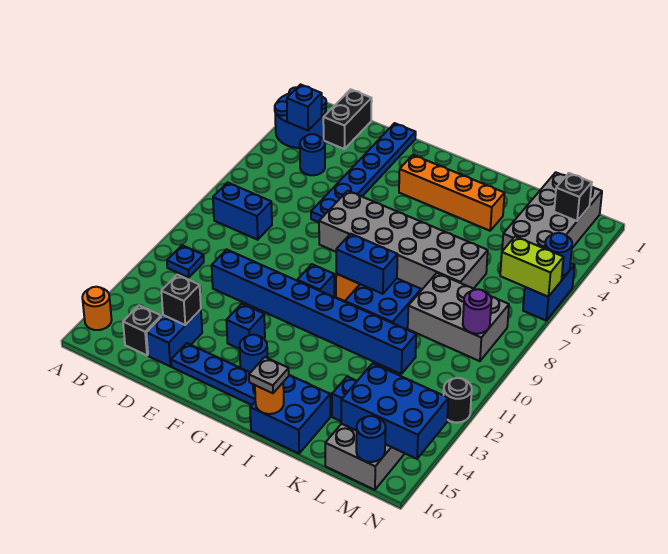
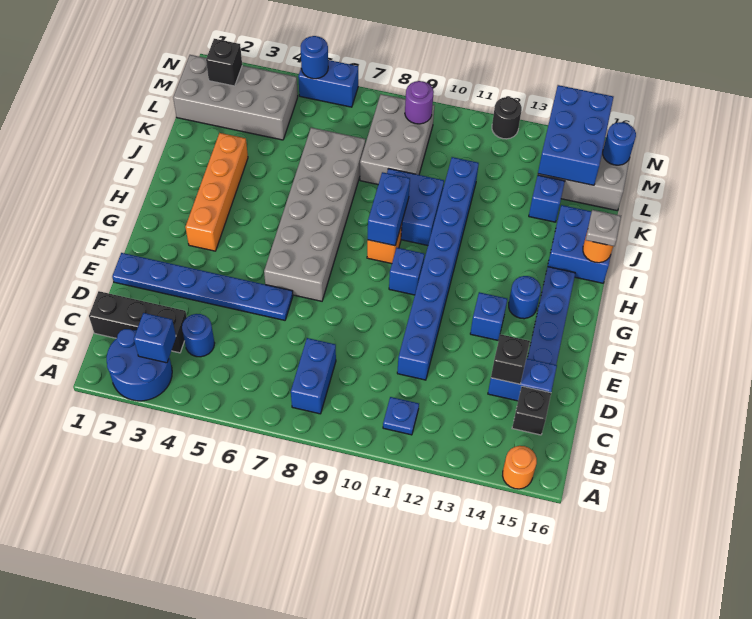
black brick C1:C2 level 1 -> black brick C1:C3 level 1
lime brick M6:N6 level 2 -> none

